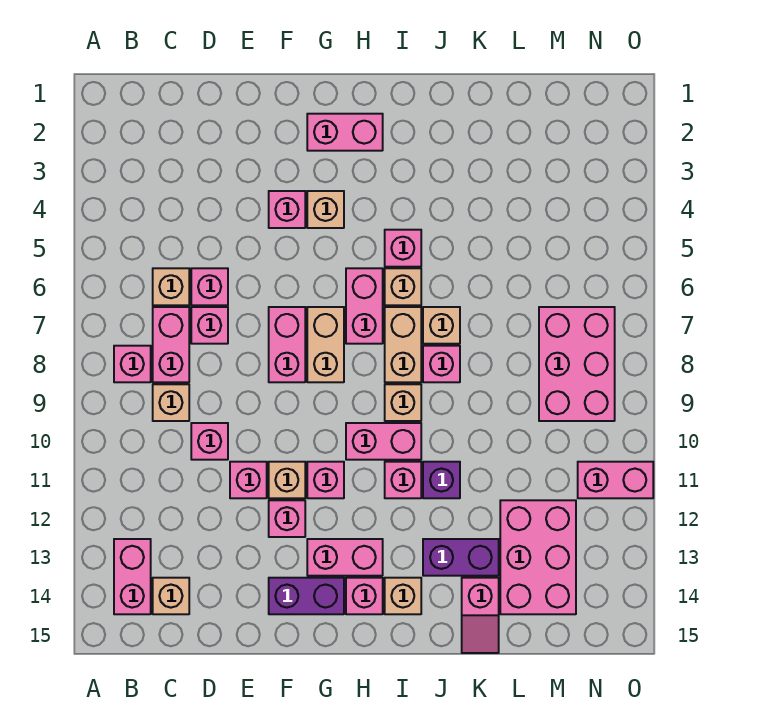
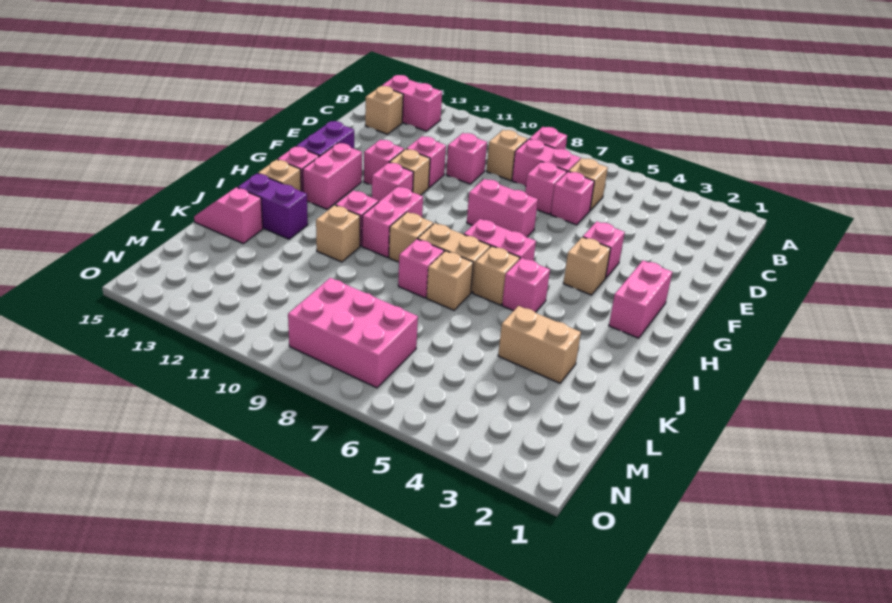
tan brick G7:G8 level 1 -> tan brick K3:K4 level 1
purple brick J11 level 1 -> tan brick J11 level 1
purple brick J13:K13 level 1 -> purple brick J13:J14 level 1
pink brick L12:M14 level 1 -> none
pink brick N11:O11 level 1 -> none

